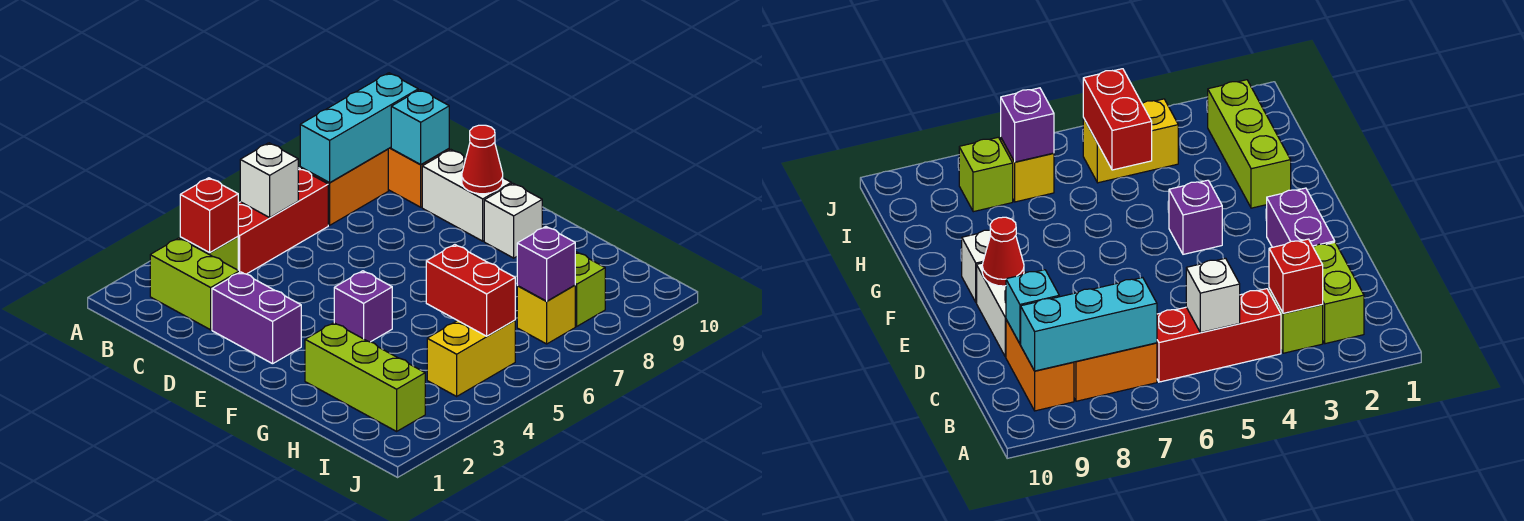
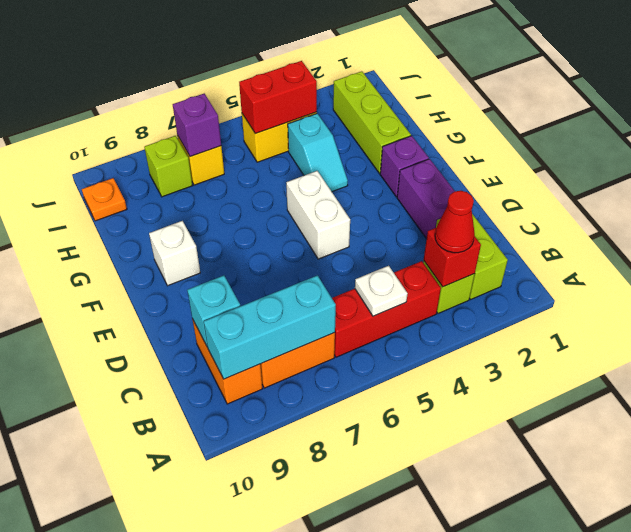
white brick B5 level 2 -> white plate B5 level 2
white brick D9:E9 level 1 -> white brick E5:F5 level 1
red cone E9 level 2 -> red cone B3 level 3
purple brick F4 level 1 -> purple brick F2 level 1
none -> cyan slope G4:H4 level 1 top H
red brick H5:I5 level 2 -> red brick I4:I5 level 2
none -> orange plate I10 level 1

